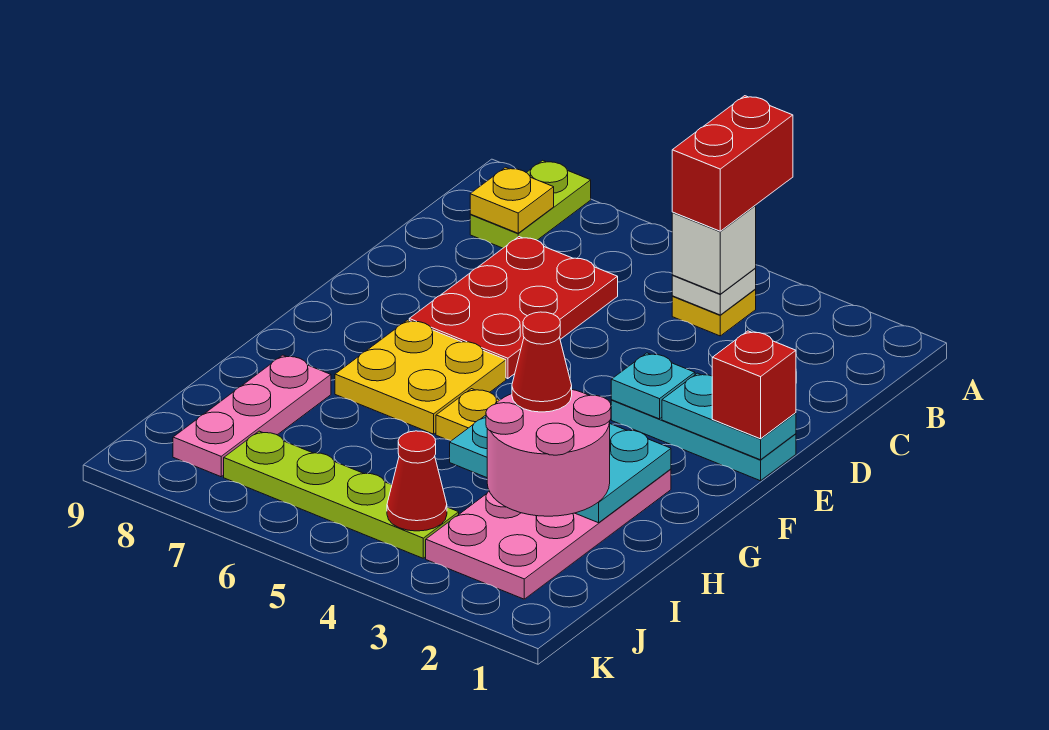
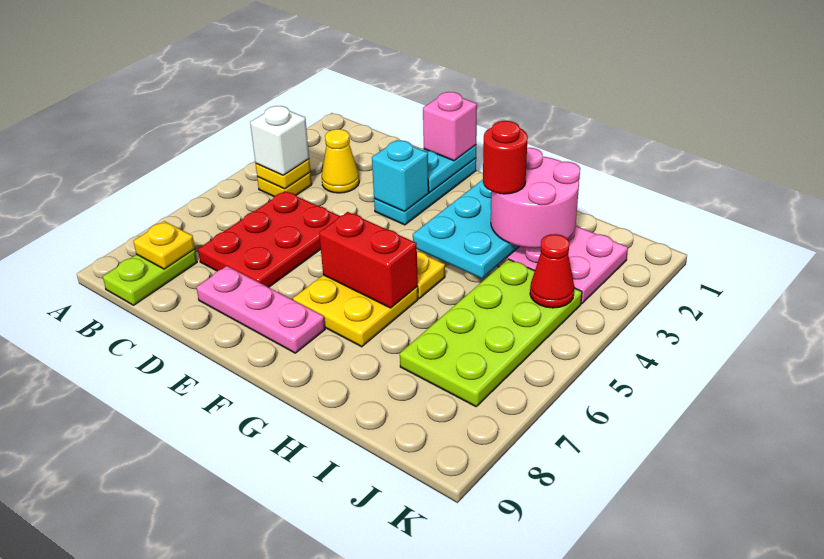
red brick A4:B4 level 4 -> red brick F6:G6 level 2
lime plate A8:B8 level 1 -> lime plate B8:B9 level 1
white plate B4 level 2 -> yellow plate B4 level 2
none -> yellow cone C3 level 1
red plate C6:E7 level 1 -> red plate C5:D7 level 1
red brick E1 level 3 -> pink brick E1 level 3
cyan plate E3 level 2 -> cyan brick E3 level 2
red cone H3 level 4 -> red round brick H3 level 4
pink plate H8:J8 level 1 -> pink plate D8:F8 level 1
lime plate J4:J7 level 1 -> lime plate I4:J7 level 1

